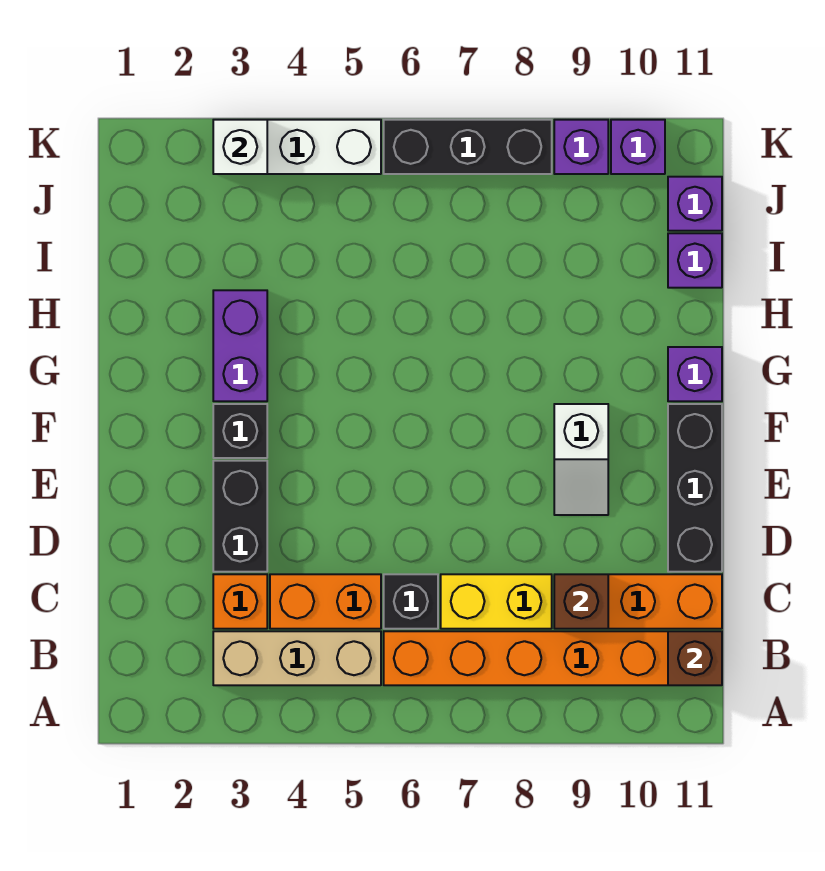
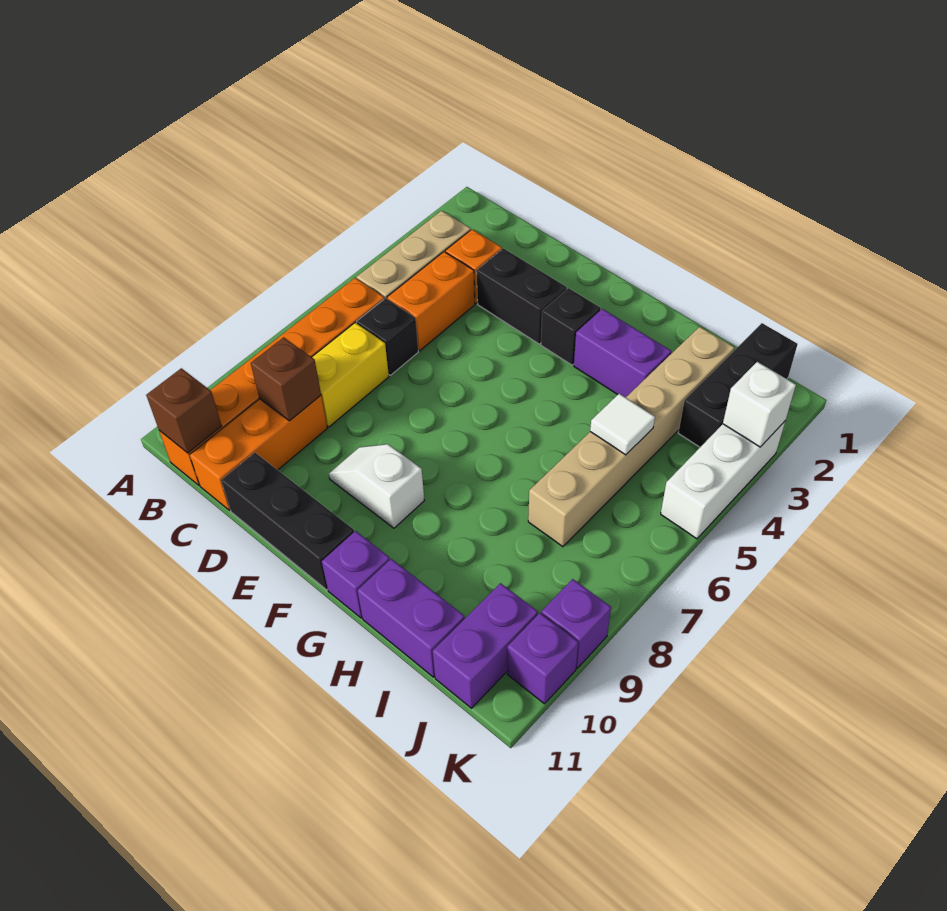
none -> tan brick I2:I7 level 1
none -> white tile I5 level 2
purple brick I11 level 1 -> purple brick H11:I11 level 1
purple brick J11 level 1 -> purple brick J10:J11 level 1
black brick K6:K8 level 1 -> black brick J1:J3 level 1

